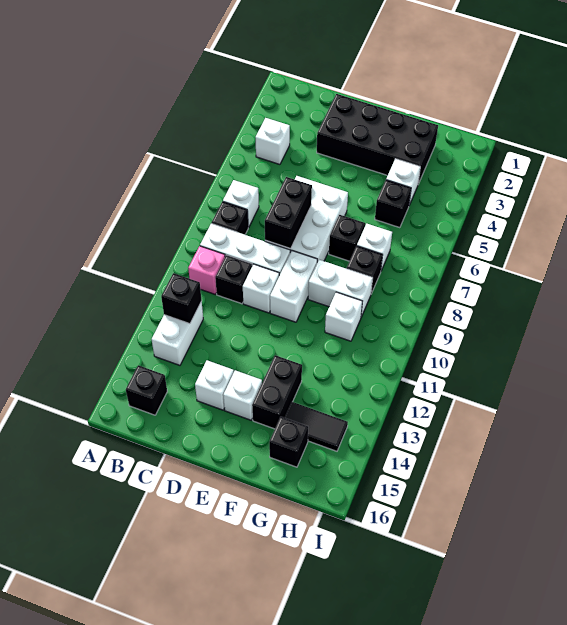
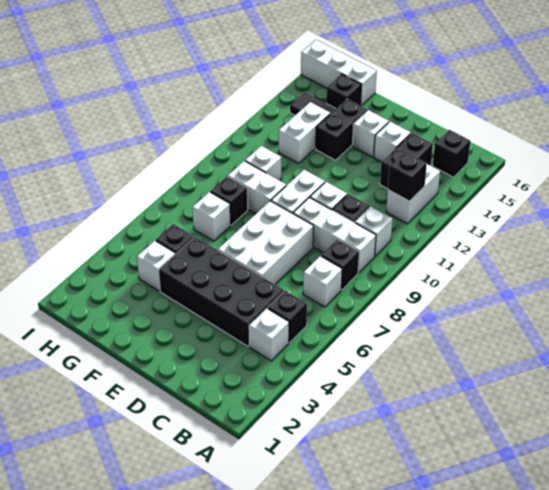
pink brick B10 level 1 -> white brick B10 level 1
black brick D2:G3 level 1 -> black brick C4:F5 level 1
black brick D7:D8 level 2 -> black brick C13:C14 level 1
black brick F7 level 1 -> black brick B5 level 1
none -> white brick G12:G13 level 1
none -> white brick G16:I16 level 1

